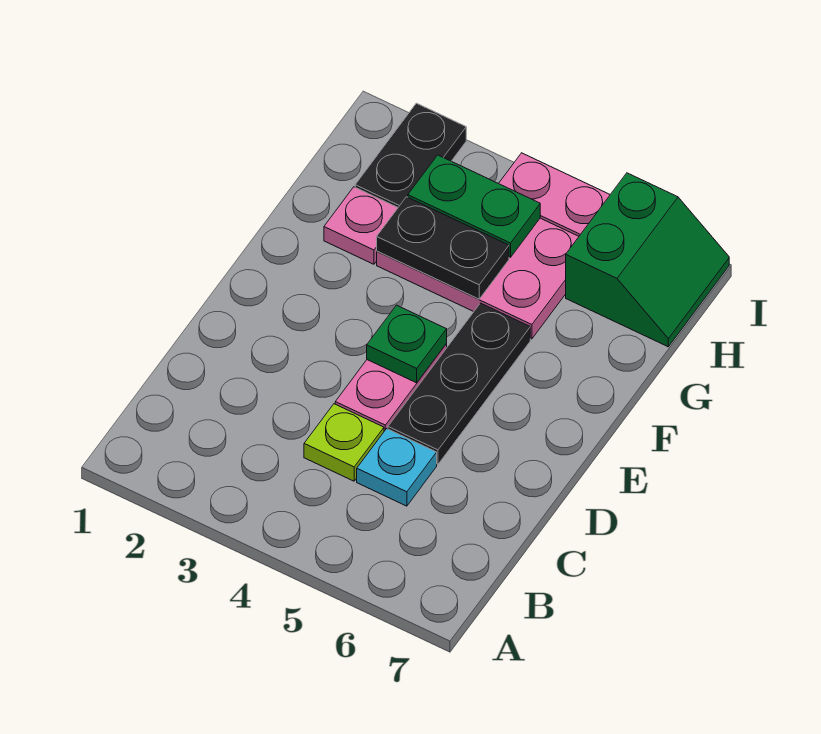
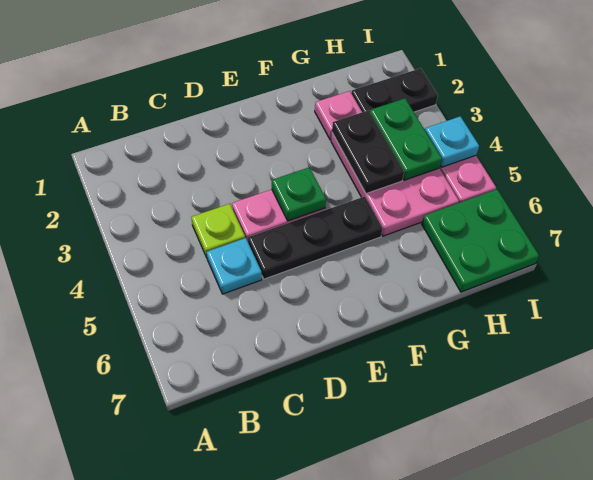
green slope H6:I7 level 1 top 6 -> green plate H6:I7 level 1
none -> cyan plate I4 level 2

